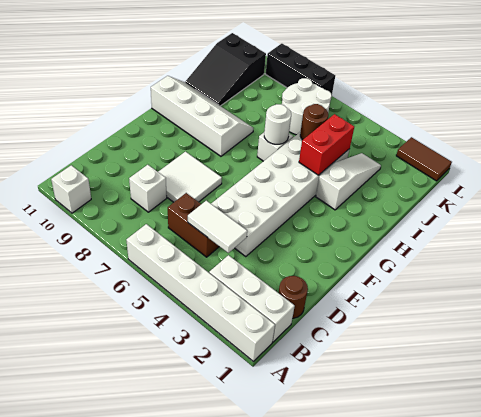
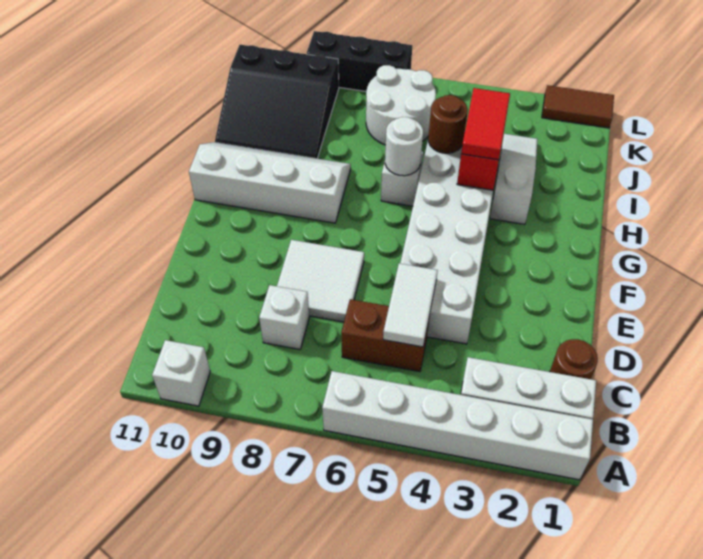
white tile C4:C5 level 2 -> white tile C5:D5 level 2
none -> red tile H4:I4 level 3
black slope I10:K11 level 1 top K -> black slope I9:K11 level 1 top K

